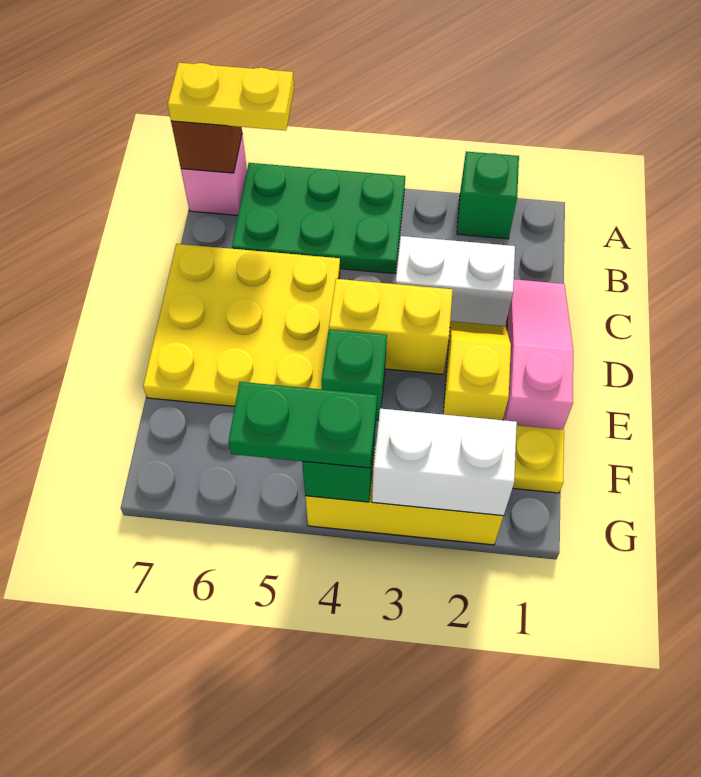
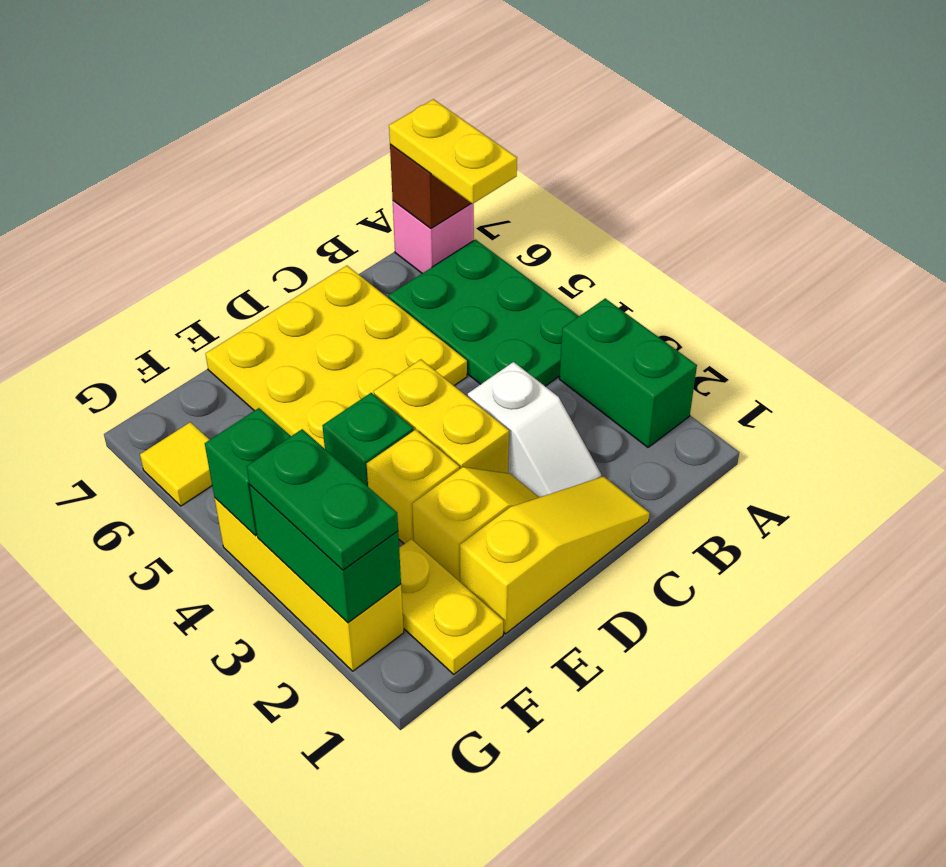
green brick A2 level 1 -> green brick A2:A3 level 1
pink slope C1:E1 level 1 top E -> yellow slope C1:E1 level 1 top E
white brick C2:C3 level 1 -> white slope C2:C3 level 1 top 3
none -> yellow brick E3 level 1
white brick G2:G3 level 2 -> green brick G2:G3 level 2
green plate G4:G5 level 3 -> green plate G2:G3 level 3
none -> yellow tile G6 level 1

